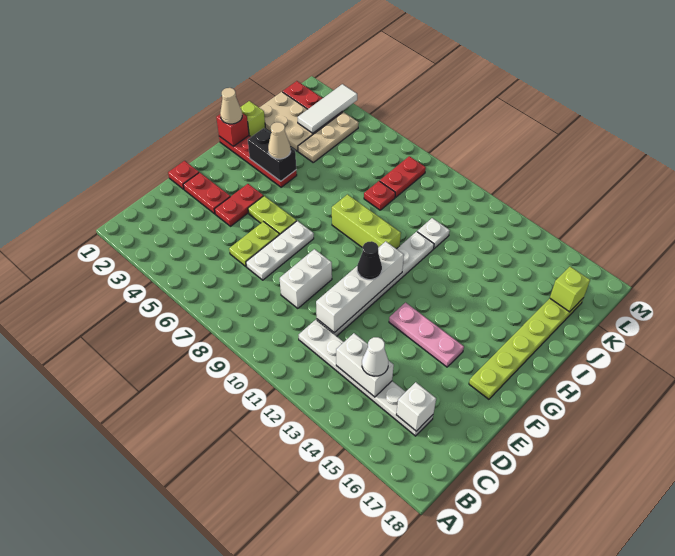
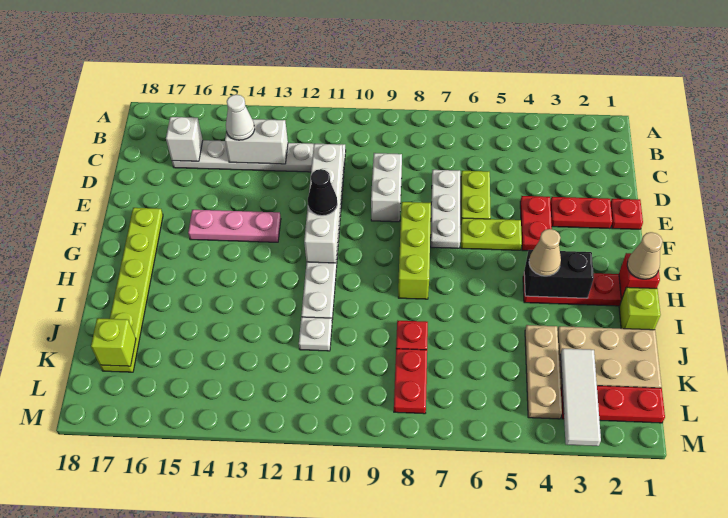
lime brick H8:H10 level 1 -> lime brick F8:H8 level 1

